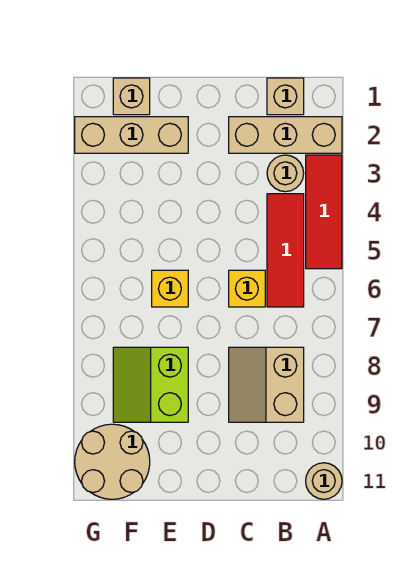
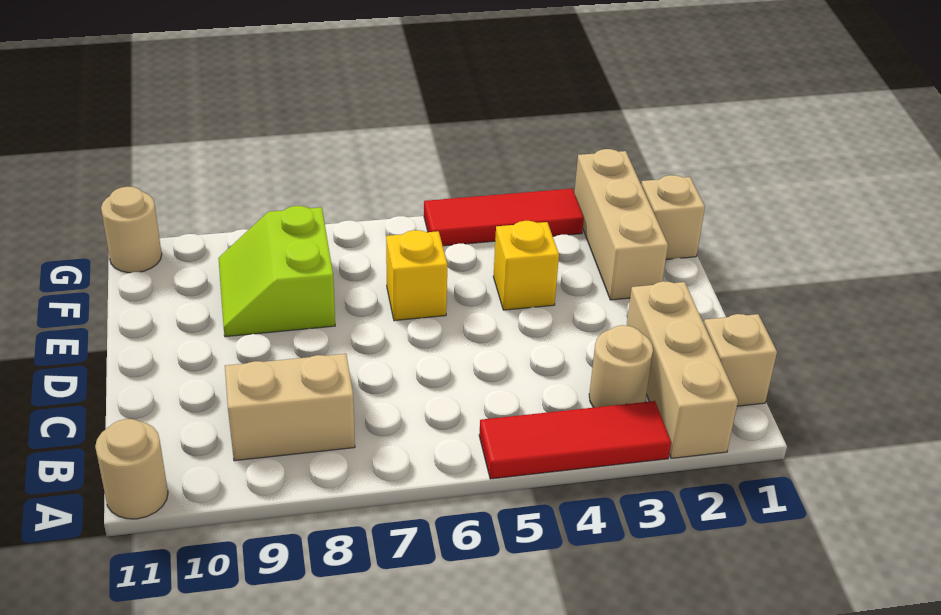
red tile B4:B6 level 1 -> red tile G3:G5 level 1
yellow brick C6 level 1 -> yellow brick E4 level 1
lime slope E8:F9 level 1 top E -> lime slope E8:F9 level 1 top 8
tan round brick F10:G11 level 1 -> tan round brick G11 level 1

